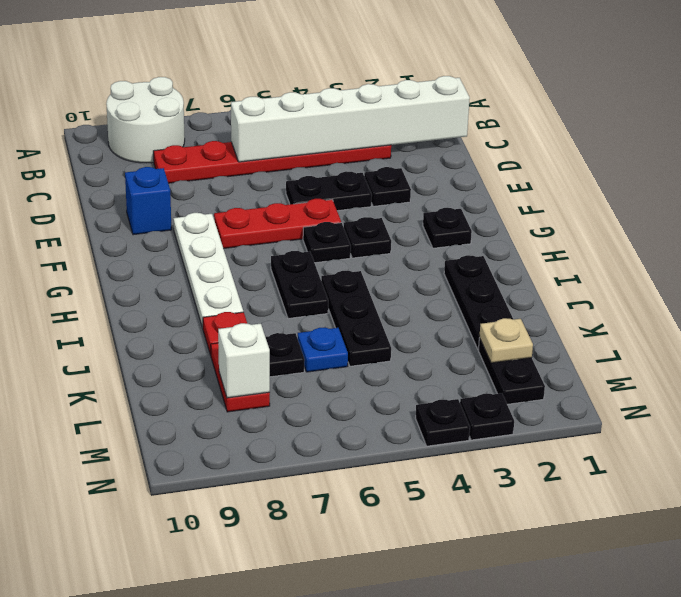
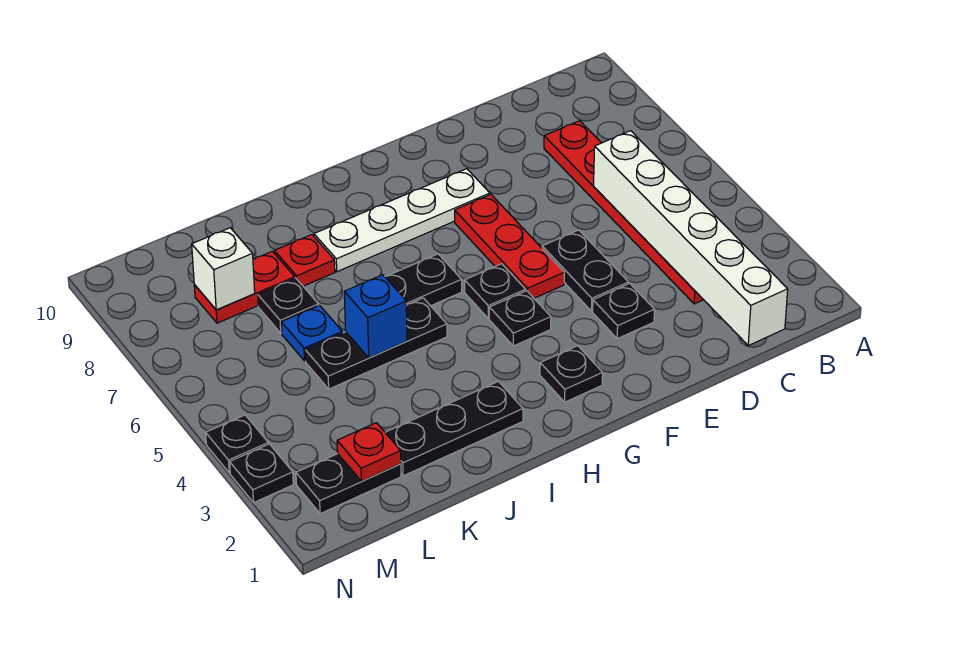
white round brick A8:B9 level 1 -> none
blue brick E9 level 1 -> blue brick J5 level 2
tan plate L2 level 2 -> red plate L2 level 2

